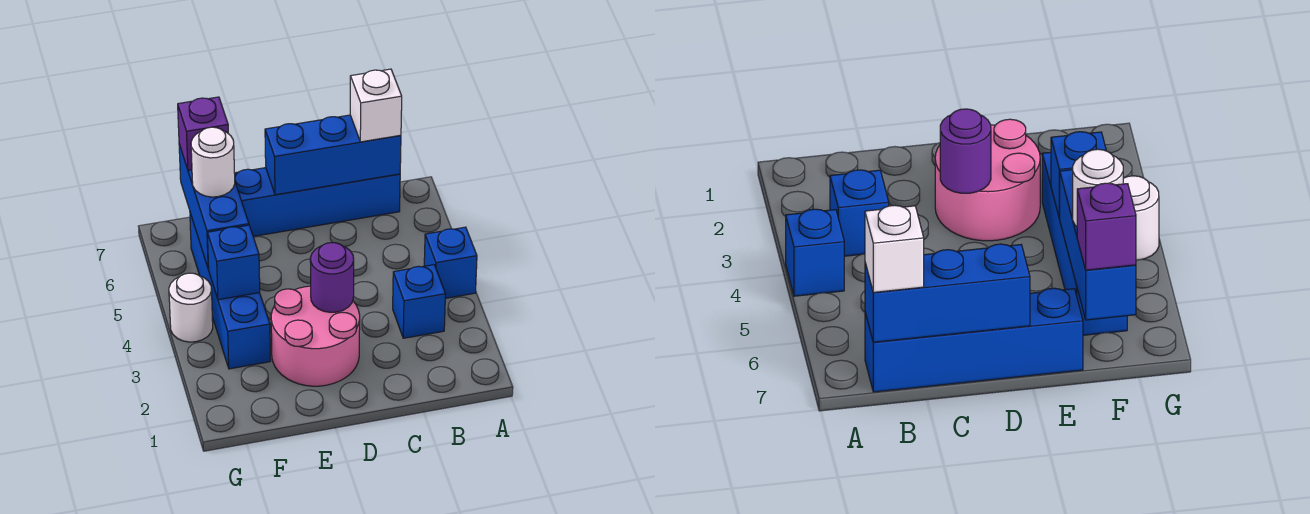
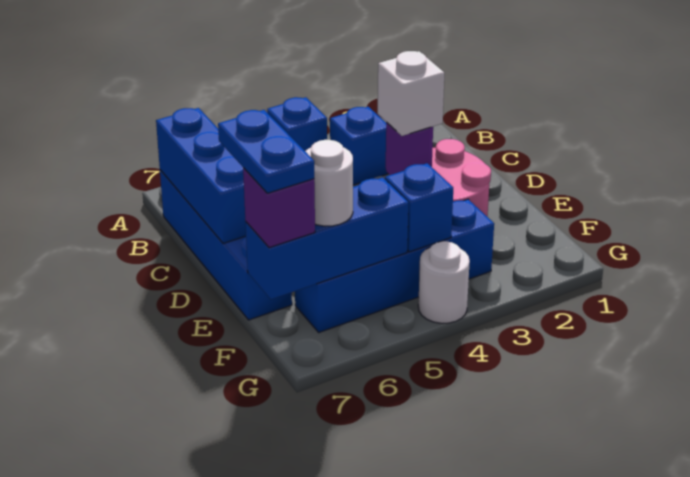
white brick B7 level 3 -> white brick D3 level 3
none -> blue plate E7:F7 level 4

